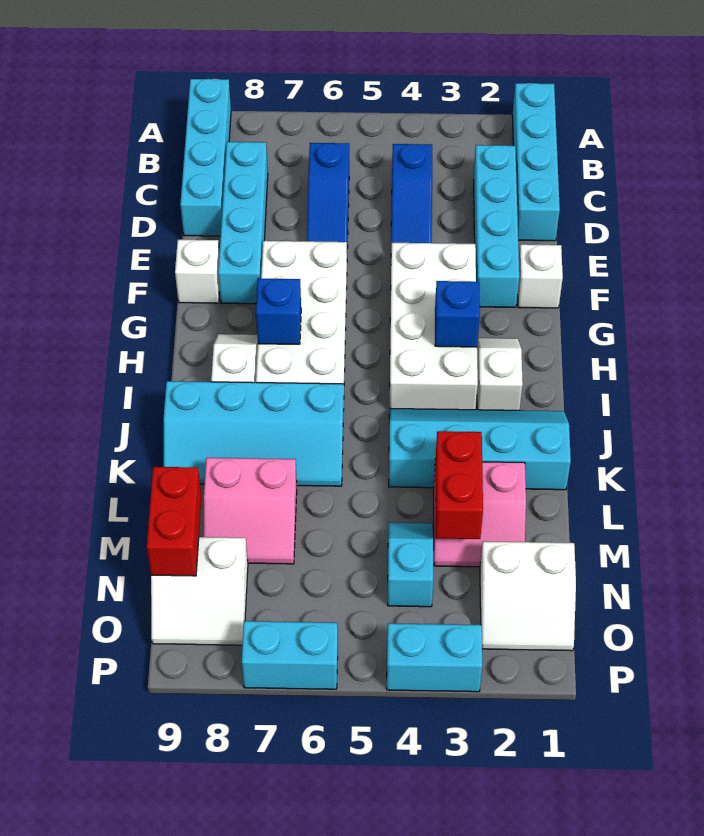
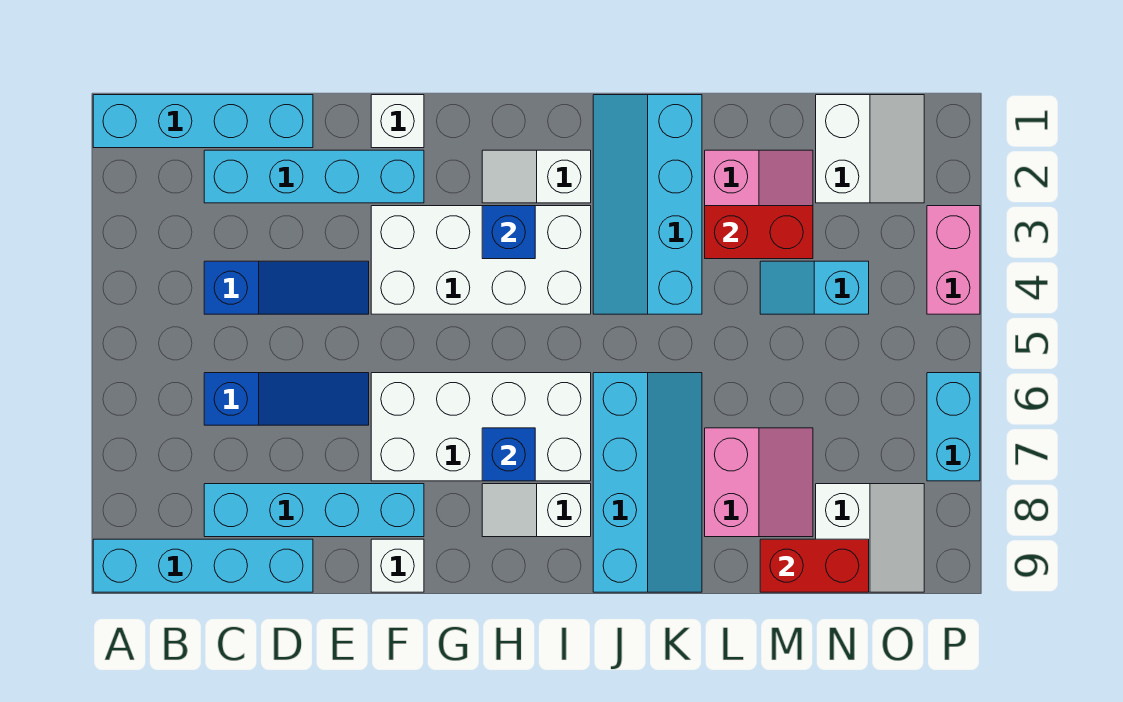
cyan brick P3:P4 level 1 -> pink brick P3:P4 level 1

